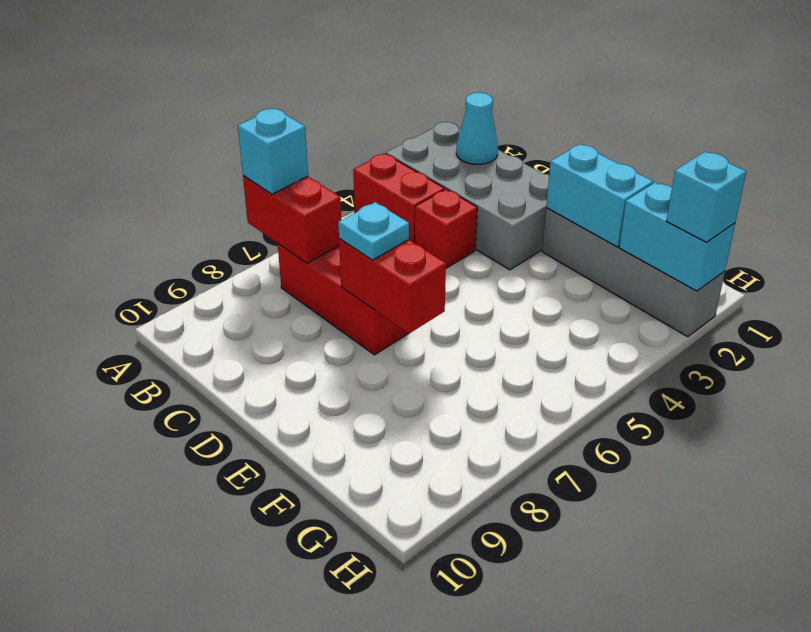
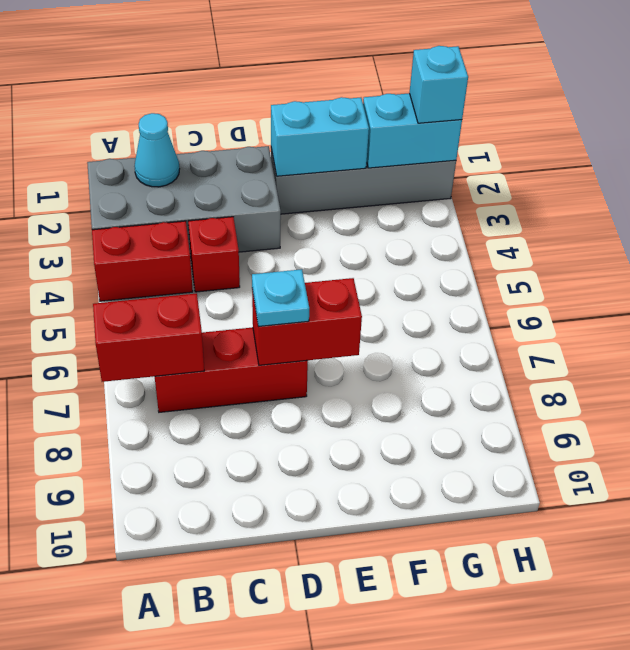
cyan brick A7 level 3 -> none

